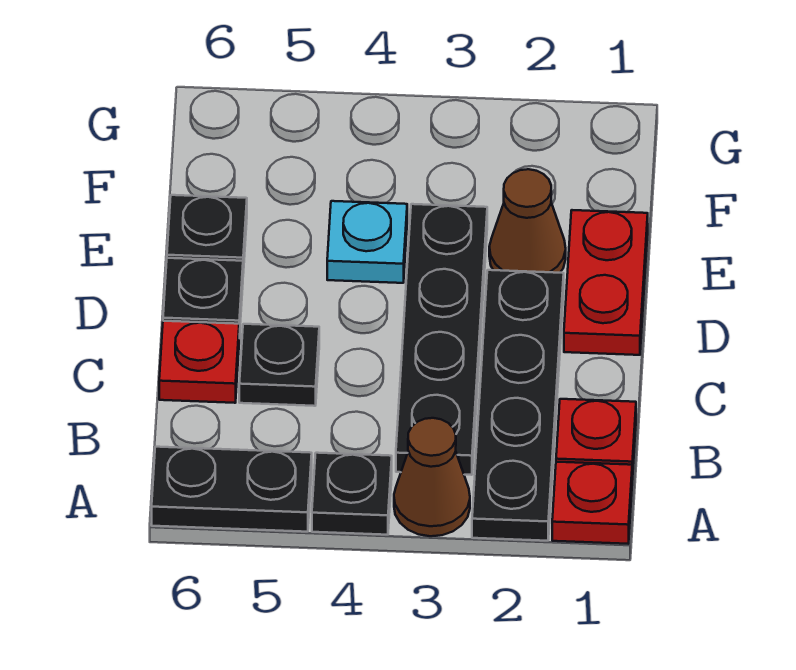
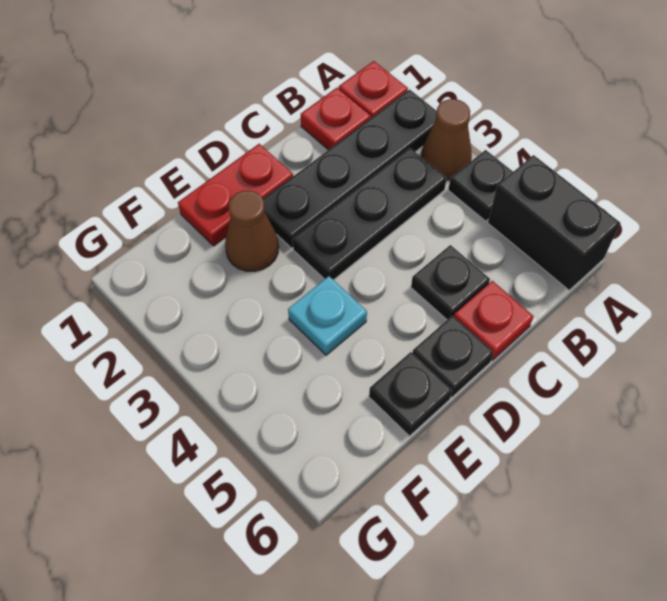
black plate A5:A6 level 1 -> black brick A5:A6 level 1
black plate B3:E3 level 1 -> black plate B3:D3 level 1

